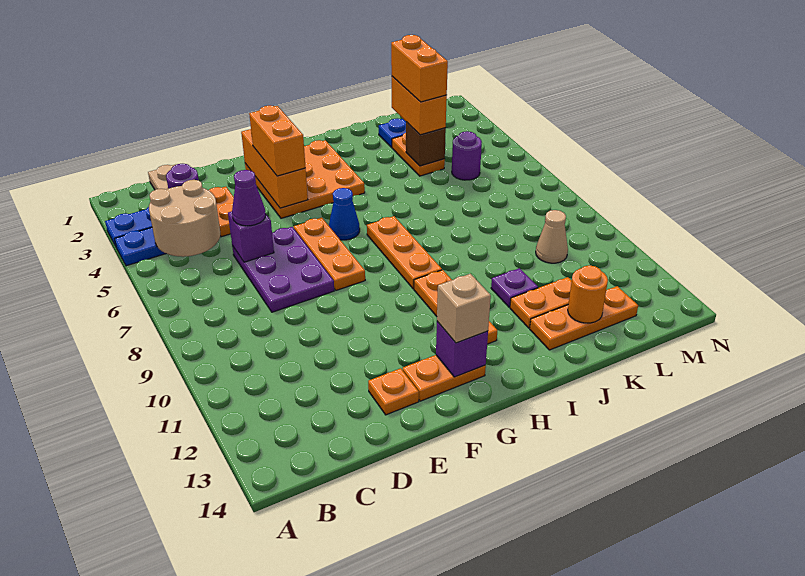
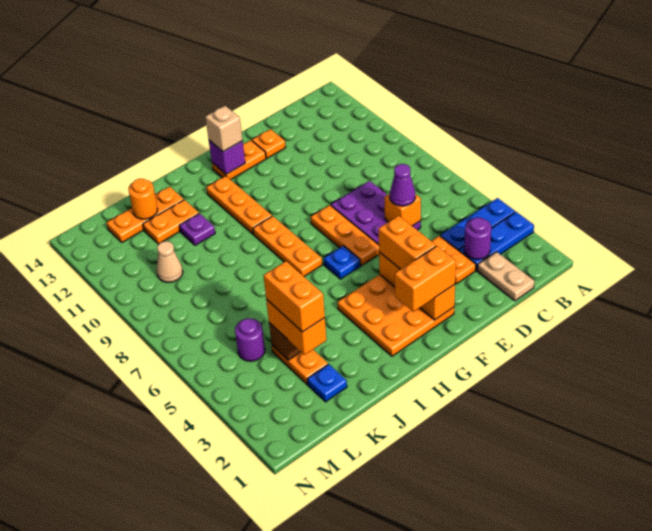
tan round brick B4:C5 level 2 -> none
purple brick D6 level 2 -> orange brick D6 level 2
none -> orange brick F2:G2 level 3
blue cone G6 level 1 -> blue plate G6 level 1

